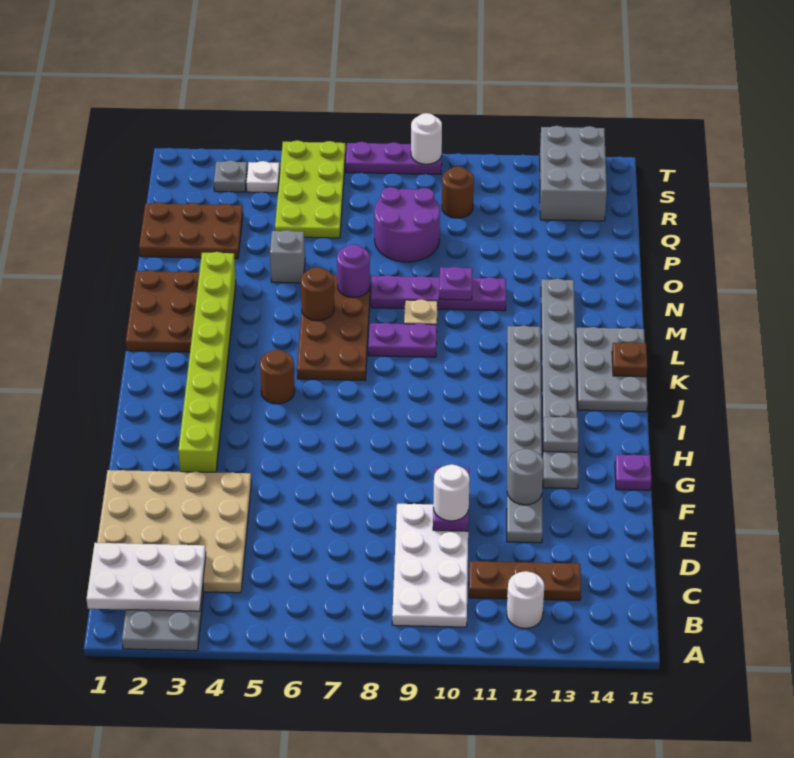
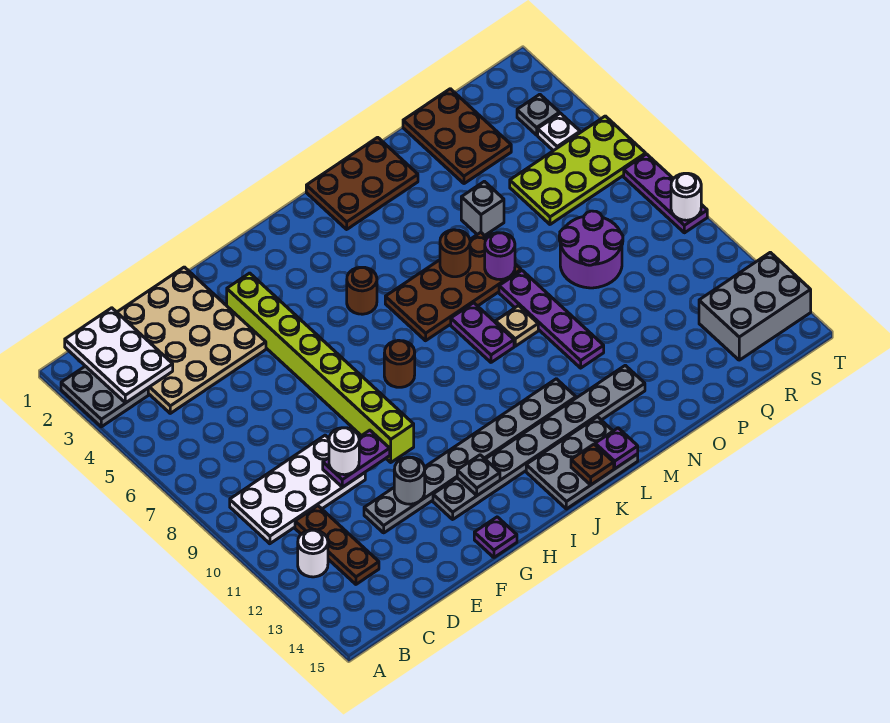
lime brick G3:N3 level 1 -> lime brick G3:G10 level 1
purple plate N10 level 2 -> purple plate L15 level 2
brown round brick R10 level 1 -> brown round brick I8 level 1

